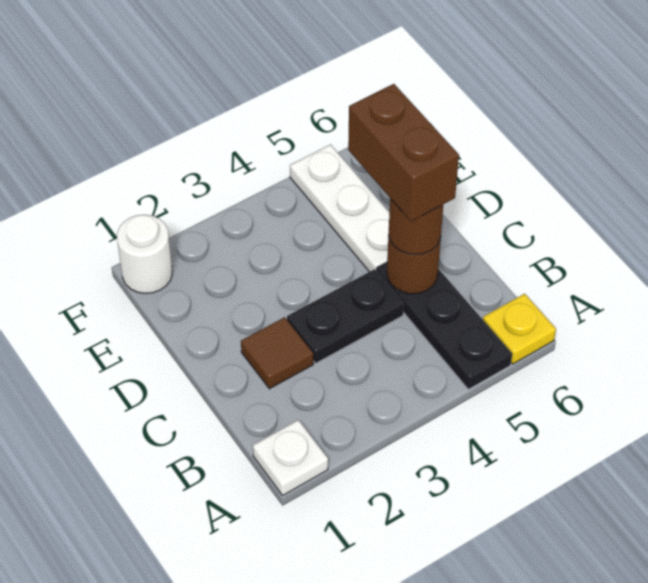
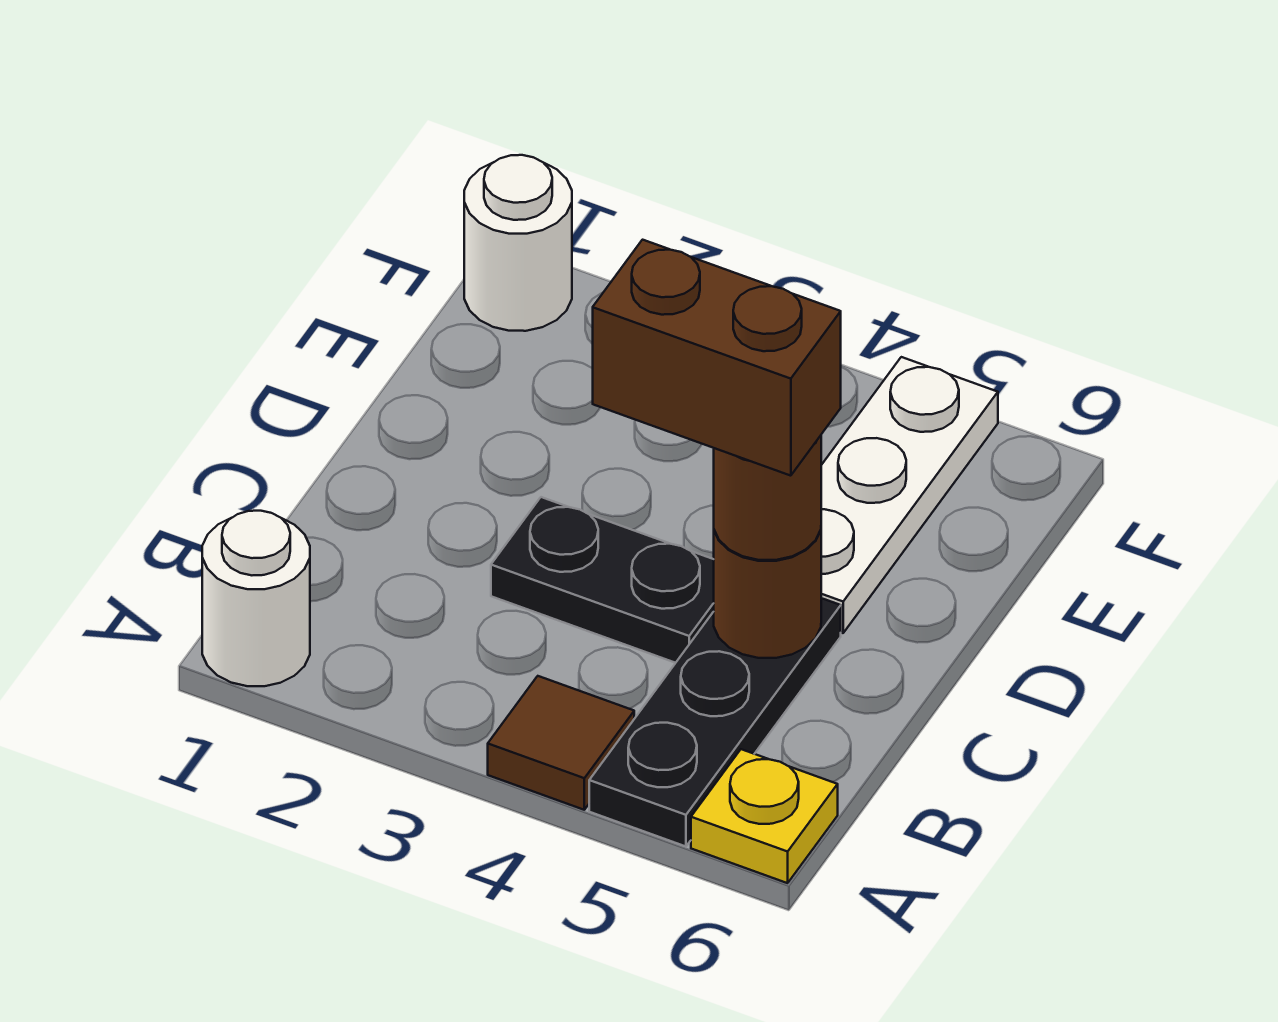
white plate A1 level 1 -> white round brick A1 level 1
brown tile C2 level 1 -> brown tile A4 level 1
brown brick C5:D5 level 4 -> brown brick C4:C5 level 4

